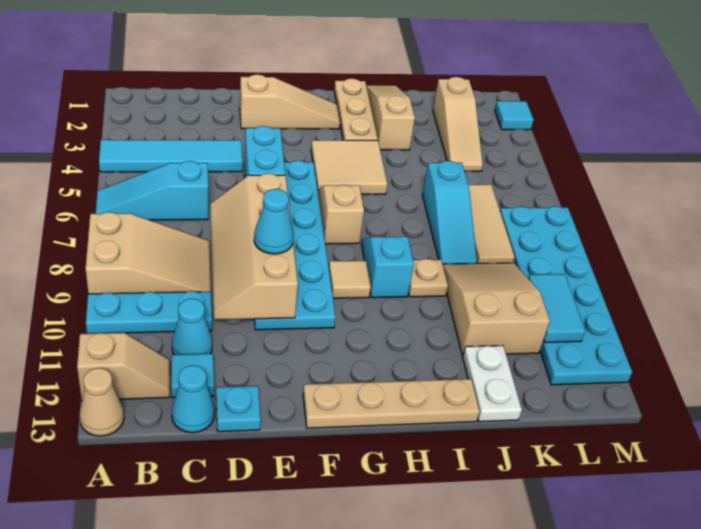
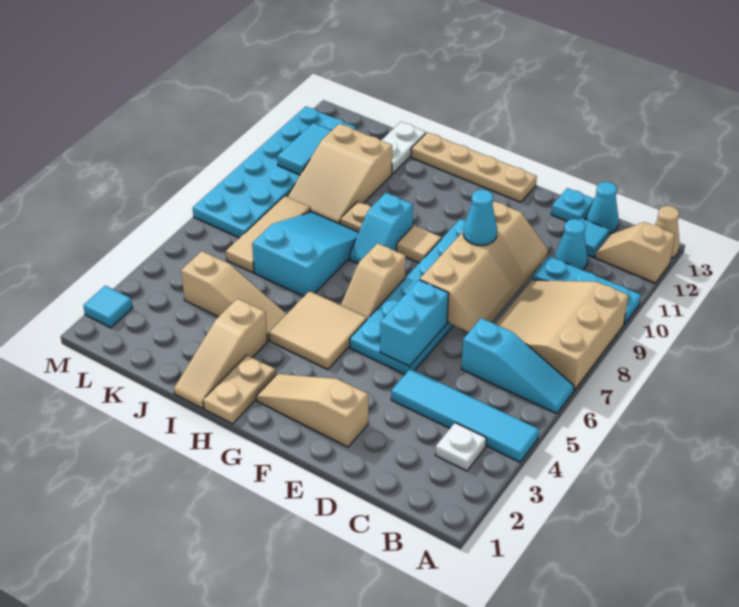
tan slope A8:C9 level 1 top A -> tan slope A7:C9 level 1 top A
none -> white plate B3 level 1
tan plate H1:H3 level 1 -> tan plate H1:H2 level 1
cyan slope J6:J8 level 1 top 6 -> cyan slope I6:J8 level 1 top 6
tan slope K2:K4 level 1 top 2 -> tan slope I4:K4 level 1 top K

